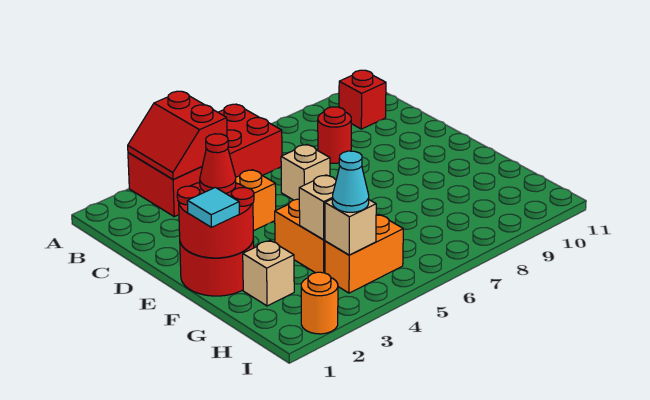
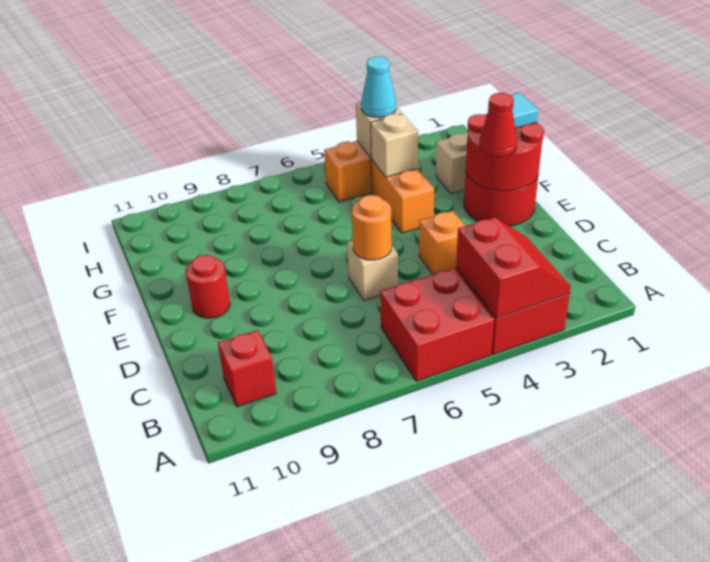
red round brick C8 level 1 -> red round brick E10 level 1
orange round brick I2 level 1 -> orange round brick D6 level 2

